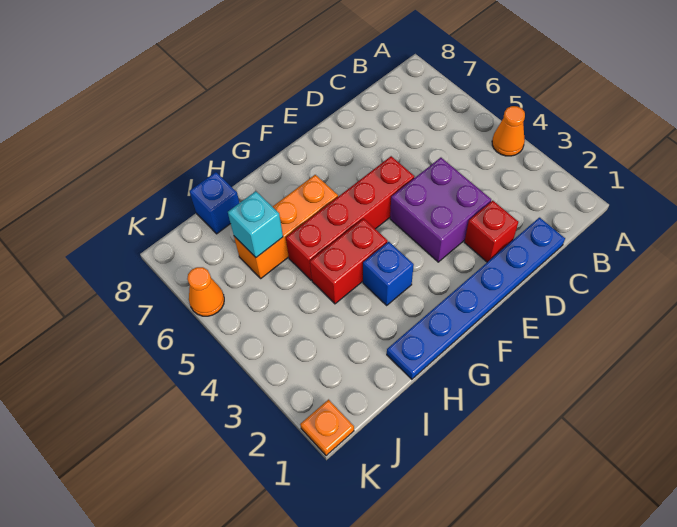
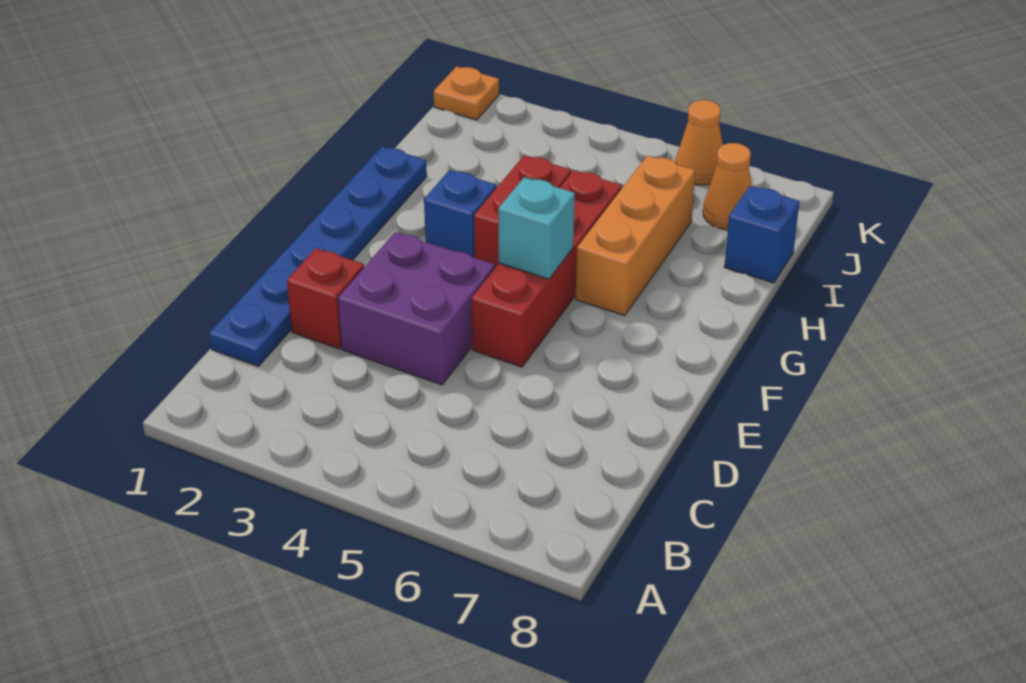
orange cone A4 level 1 -> orange cone J7 level 1
cyan brick I6 level 2 -> cyan brick F5 level 2

